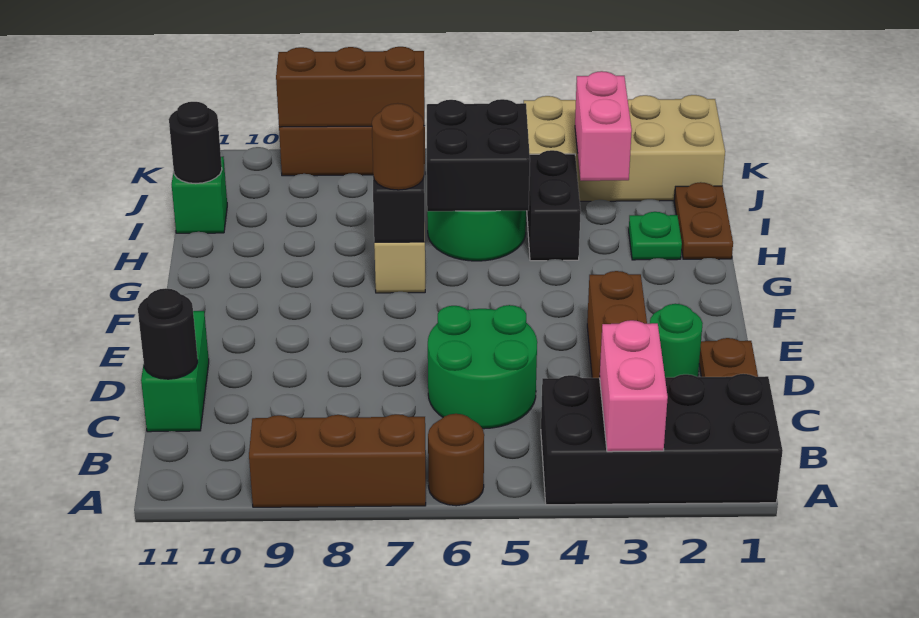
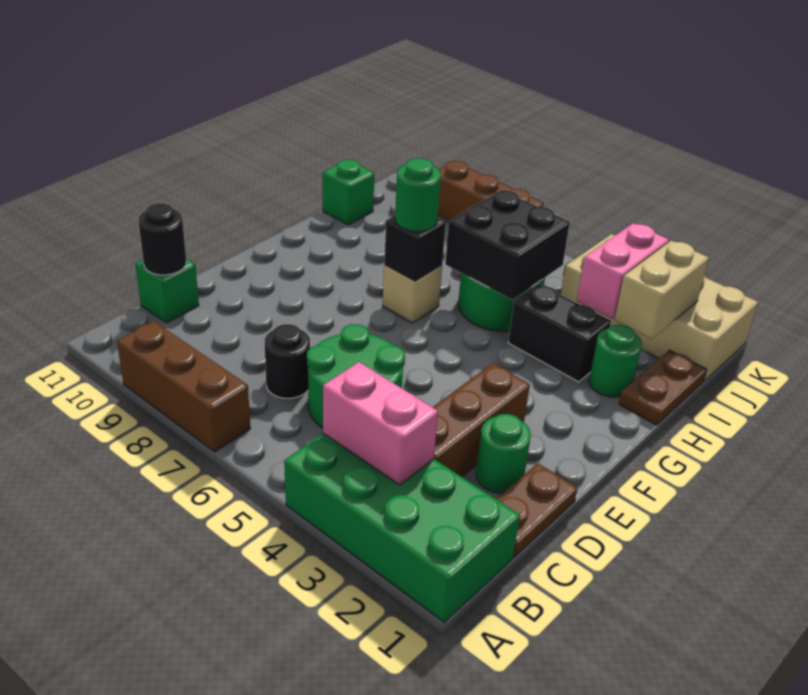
black brick A1:B4 level 1 -> green brick A1:B4 level 1
pink brick A3:B3 level 2 -> pink brick B3:B4 level 2
brown round brick A6 level 1 -> none
green brick C11:D11 level 1 -> green brick C11 level 1
brown round brick G7 level 3 -> green round brick G7 level 3
green plate H2 level 1 -> green round brick H2 level 1
black brick H4:I4 level 1 -> black brick H3:H4 level 1
none -> tan brick I2:J2 level 2
black round brick I11 level 2 -> black round brick C7 level 1
brown brick K7:K9 level 2 -> none

